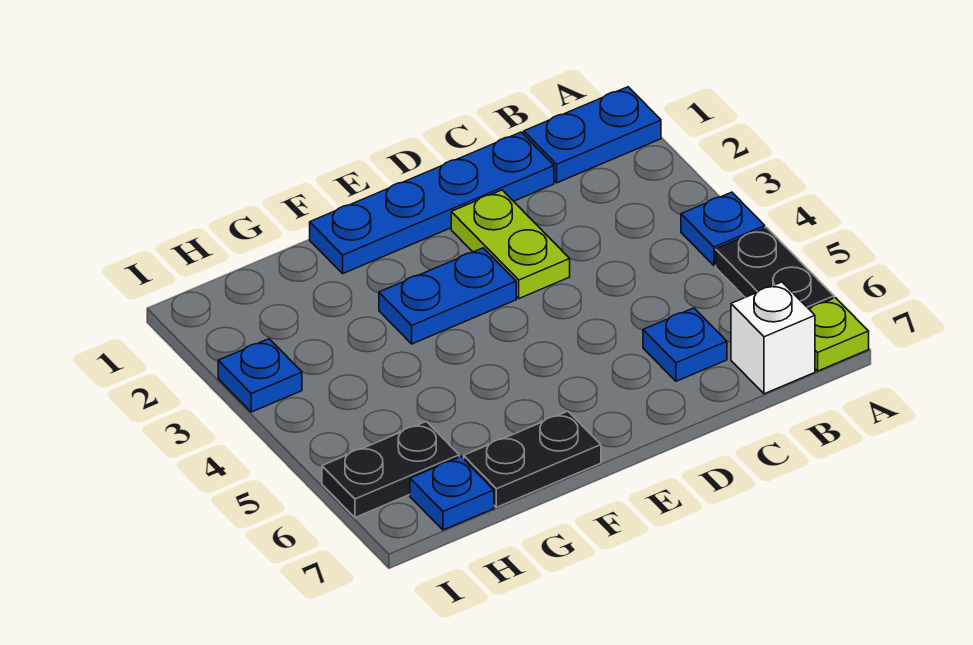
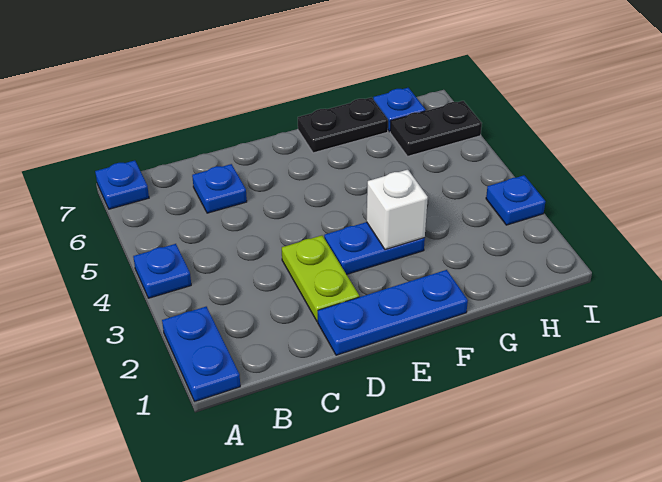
blue plate A1:B1 level 1 -> blue plate A1:A2 level 1
black plate A5:A6 level 1 -> none
lime plate A7 level 1 -> blue plate A7 level 1
white brick B7 level 1 -> white brick F3 level 2
blue plate C1:F1 level 1 -> blue plate D1:F1 level 1

